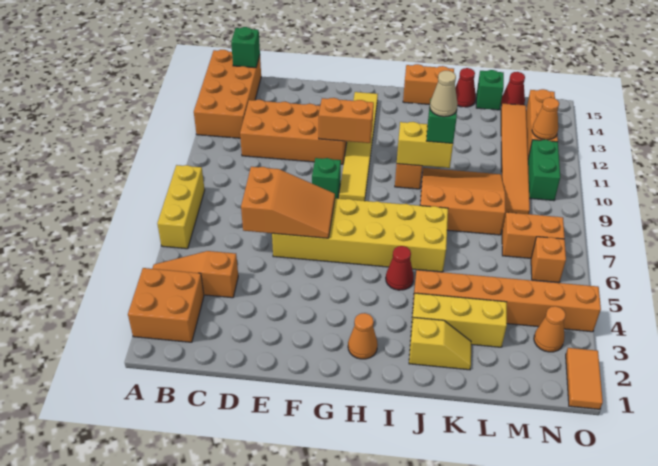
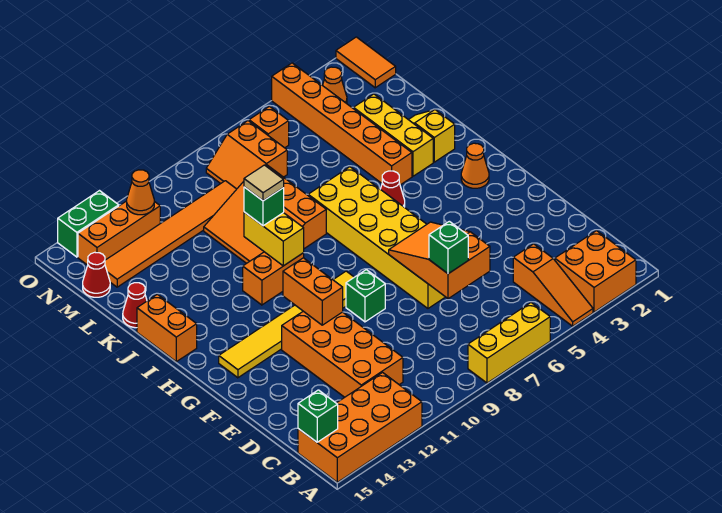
tan cone J10 level 4 -> tan tile J10 level 4
green brick L15 level 1 -> green brick D7 level 3
green brick N10:N11 level 1 -> green brick O13:O14 level 1
orange tile O1:O2 level 1 -> orange tile N1:O1 level 1

